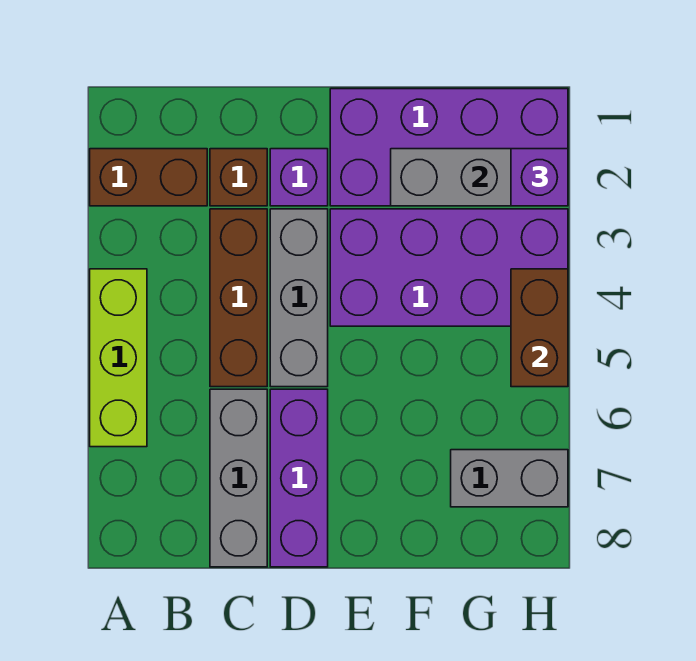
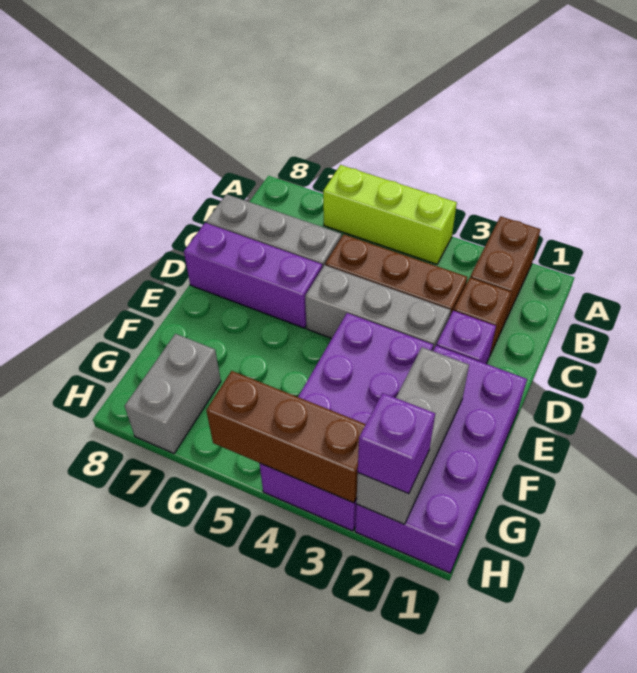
brown brick H4:H5 level 2 -> brown brick H3:H5 level 2

